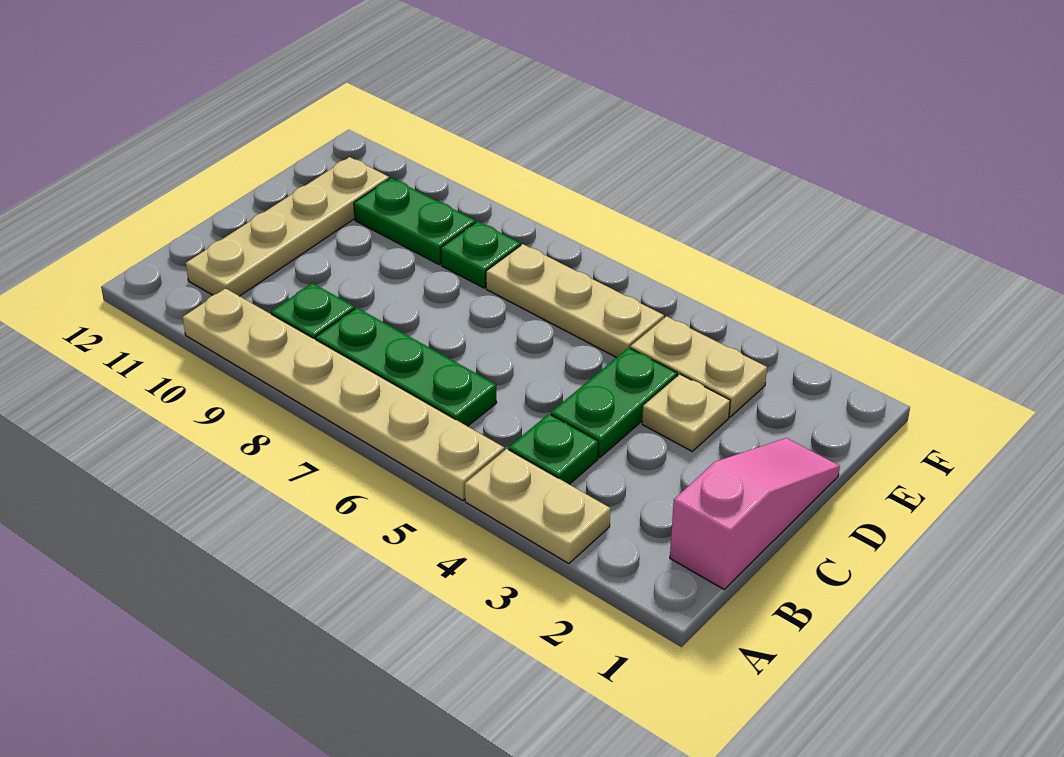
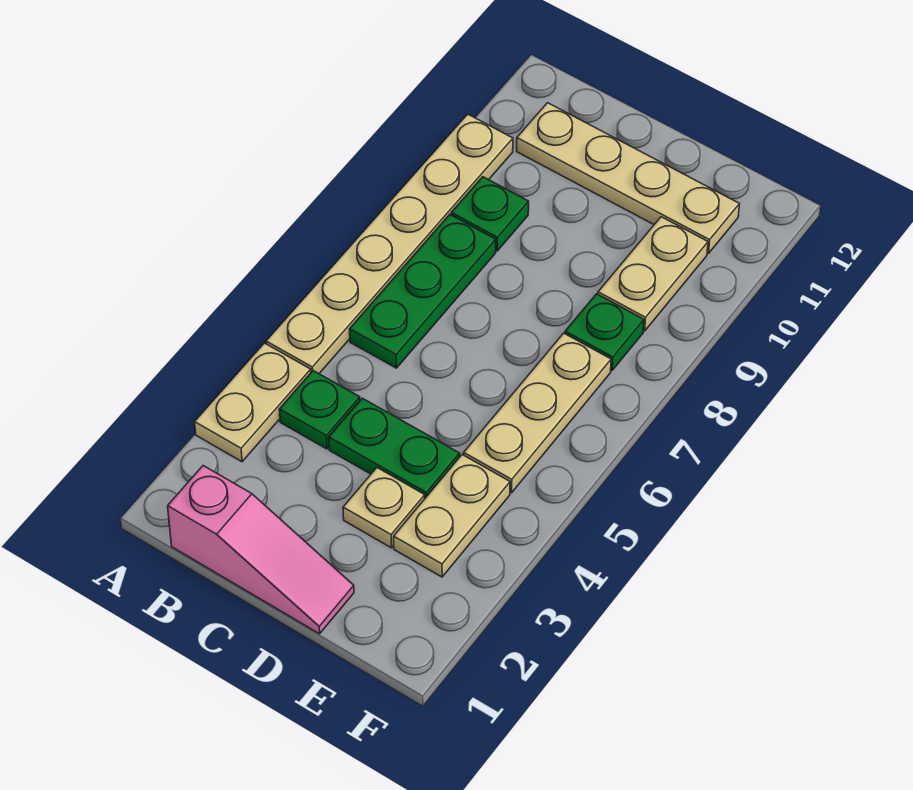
green plate E9:E10 level 1 -> tan plate E9:E10 level 1

